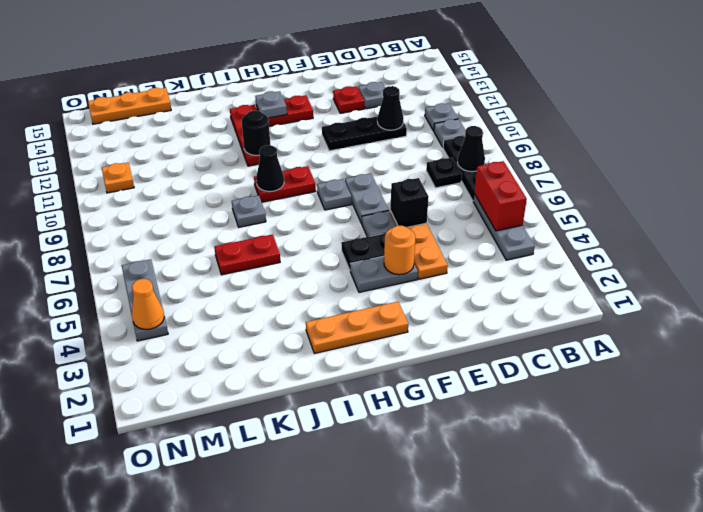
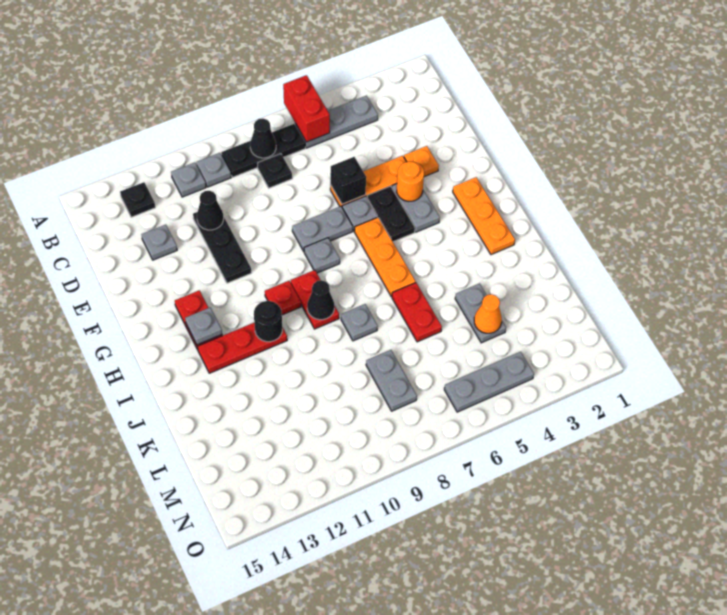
red brick B5:B6 level 2 -> red brick A6:B6 level 2
none -> black plate B13 level 1
red plate E13 level 1 -> red plate H10 level 1
none -> grey plate K4:L4 level 1
none -> grey plate L8:M8 level 1
orange plate L15:N15 level 1 -> orange plate G6:I6 level 1
orange cone N4 level 2 -> orange cone L4 level 2
orange plate N11 level 1 -> orange plate E3 level 1

